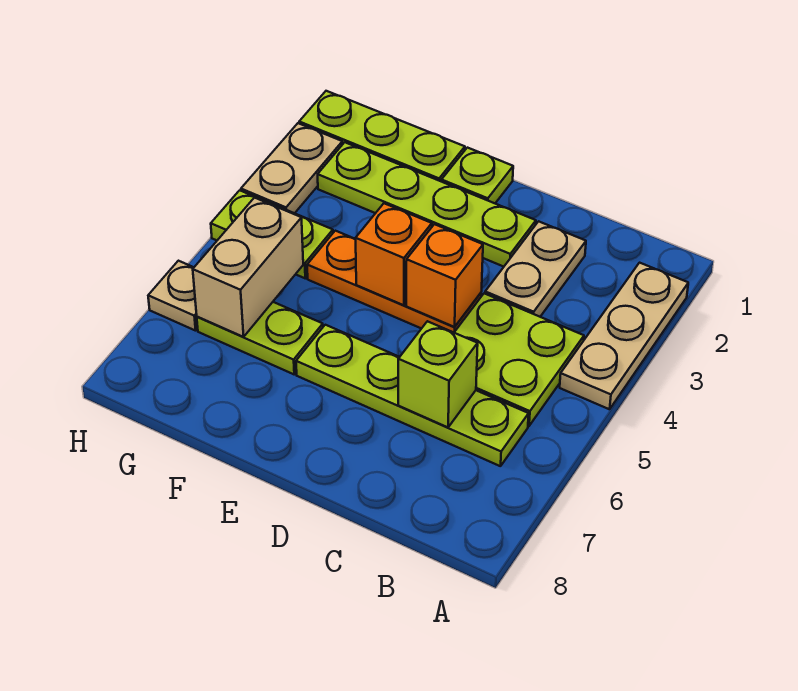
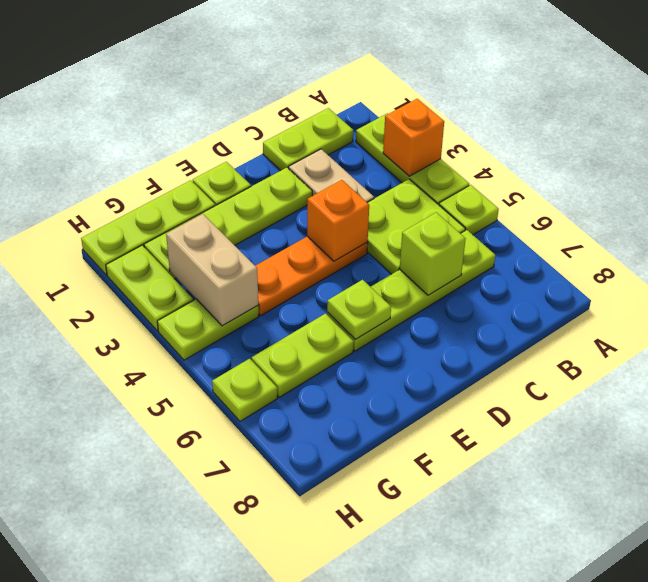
tan plate A2:A4 level 1 -> lime plate A2:A4 level 1
none -> lime plate A5 level 1
none -> lime plate B1:C1 level 1
orange brick E4 level 2 -> orange brick A3 level 2
none -> lime plate E6 level 2
tan brick G5:G6 level 2 -> tan brick G3:G4 level 2
tan plate H2:H3 level 1 -> lime plate H2:H3 level 1
tan plate H6 level 1 -> lime plate H6 level 1

